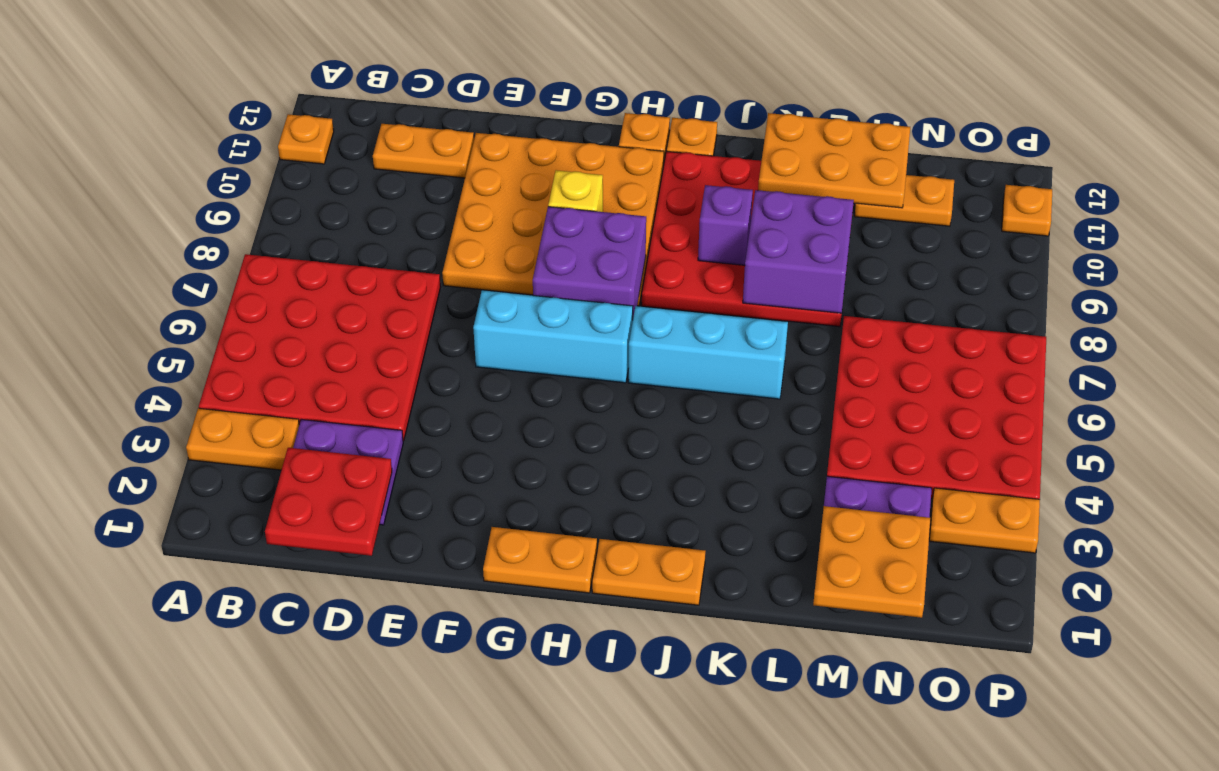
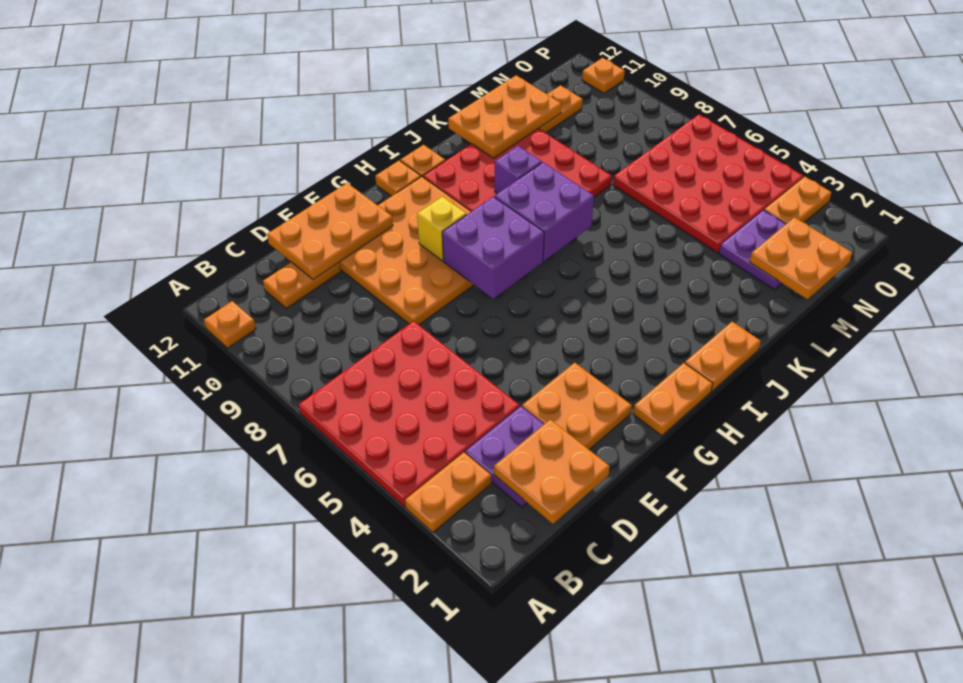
red plate C1:D2 level 2 -> orange plate C1:D2 level 2
none -> orange plate D11:F12 level 2
none -> orange plate E2:F3 level 1
cyan brick F6:H6 level 1 -> none
cyan brick I6:K6 level 1 -> none
purple brick K8:L9 level 2 -> purple brick I7:J8 level 2

